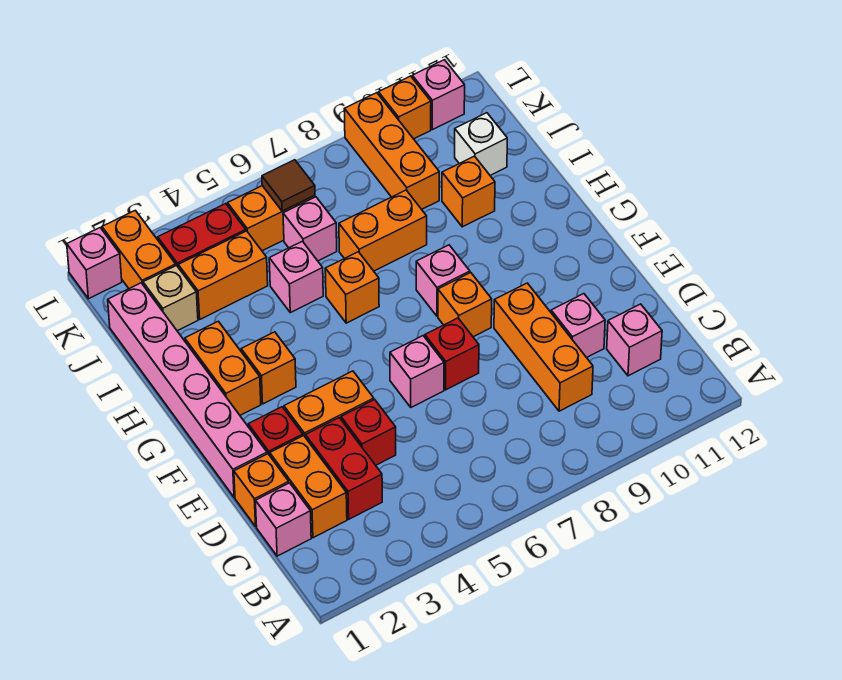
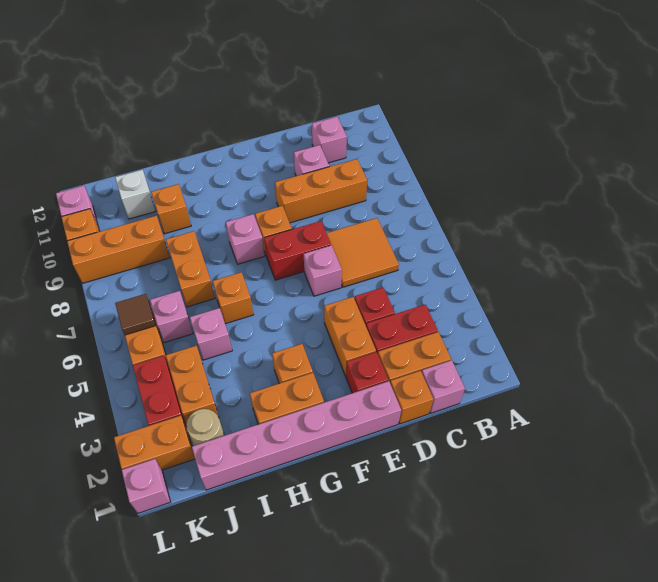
none -> orange tile C6:D7 level 1
red brick E7 level 1 -> red brick E7:F7 level 1
tan brick J2 level 1 -> tan round brick J2 level 1

